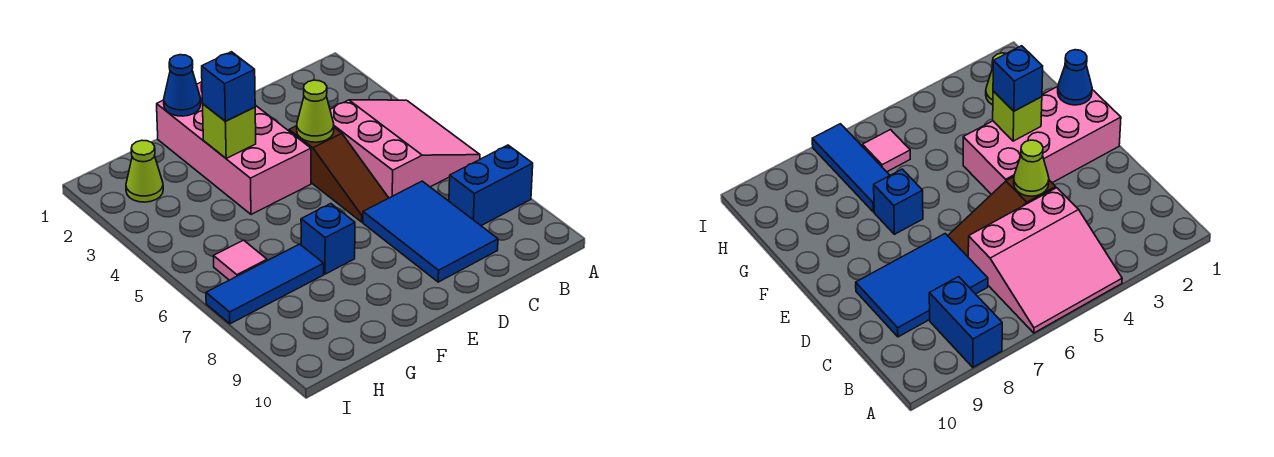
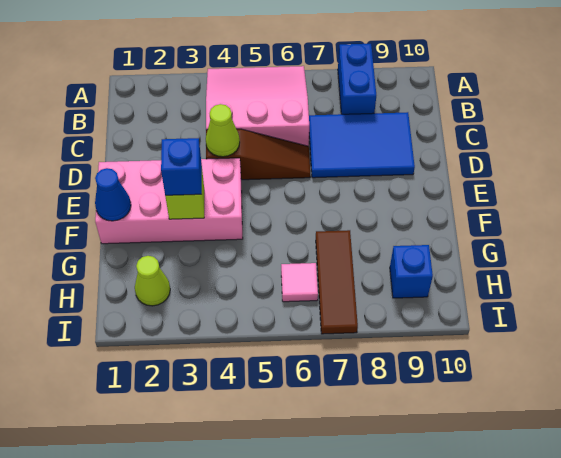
blue brick F7 level 1 -> blue brick H9 level 1
blue tile G7:I7 level 1 -> brown tile G7:I7 level 1

